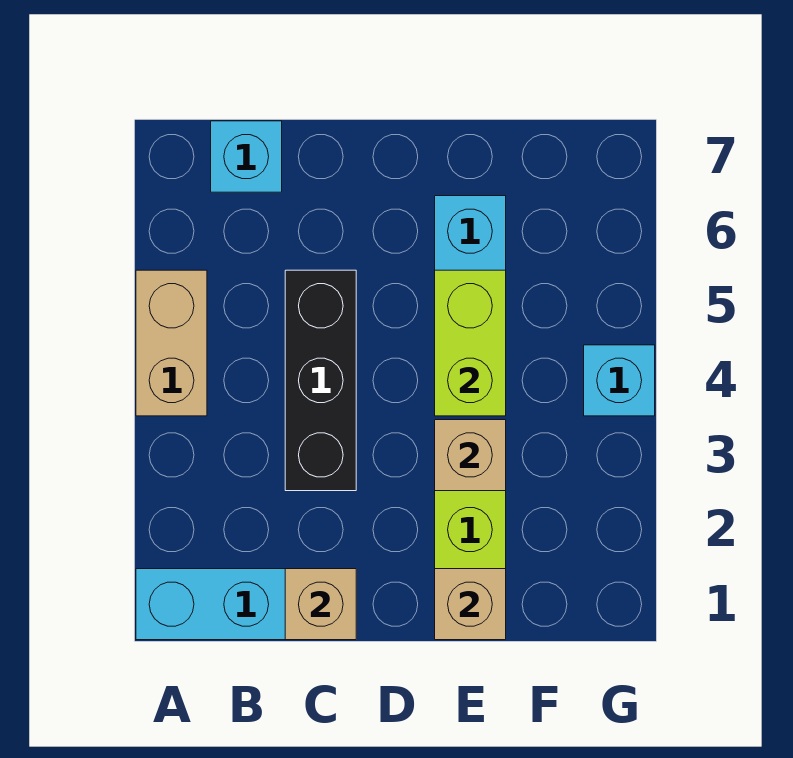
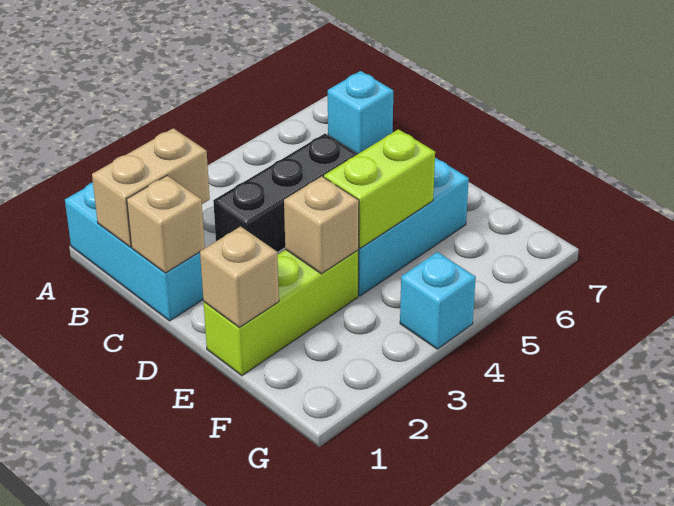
tan brick A4:A5 level 1 -> tan brick B1:B2 level 2

